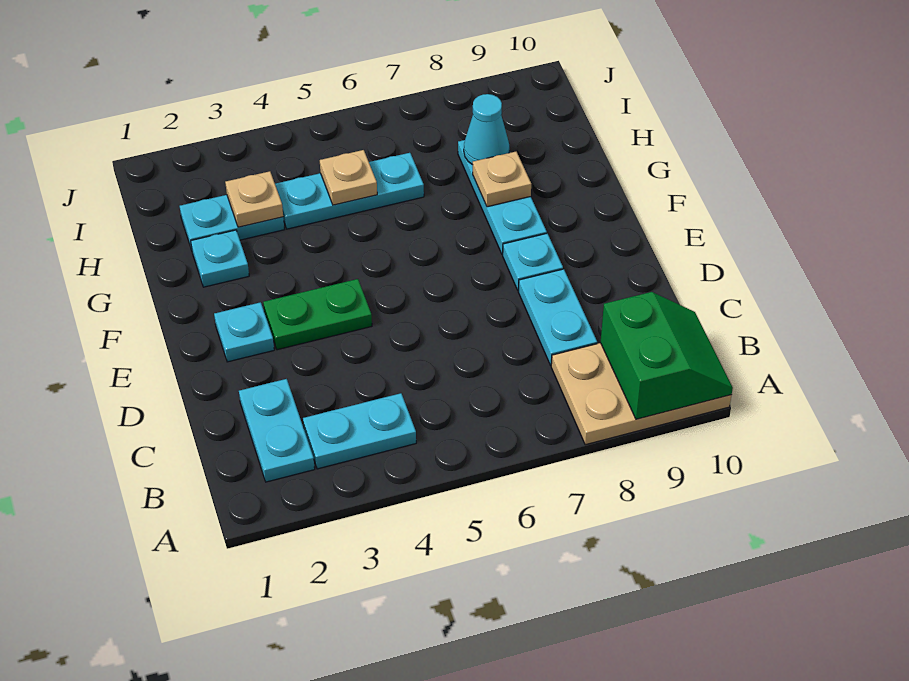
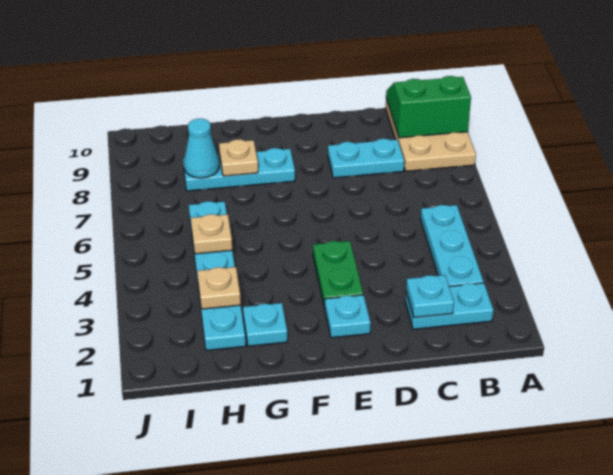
cyan plate B3:B4 level 1 -> cyan plate B3:B5 level 1
cyan plate E8 level 1 -> cyan plate C2 level 2

